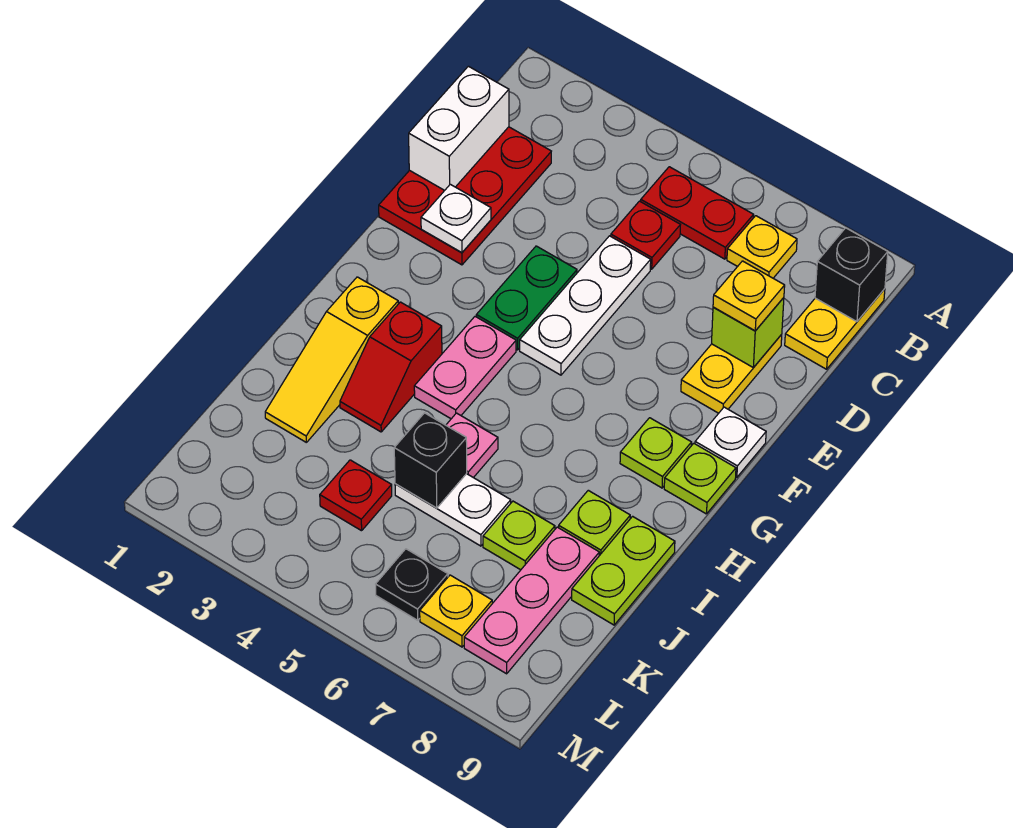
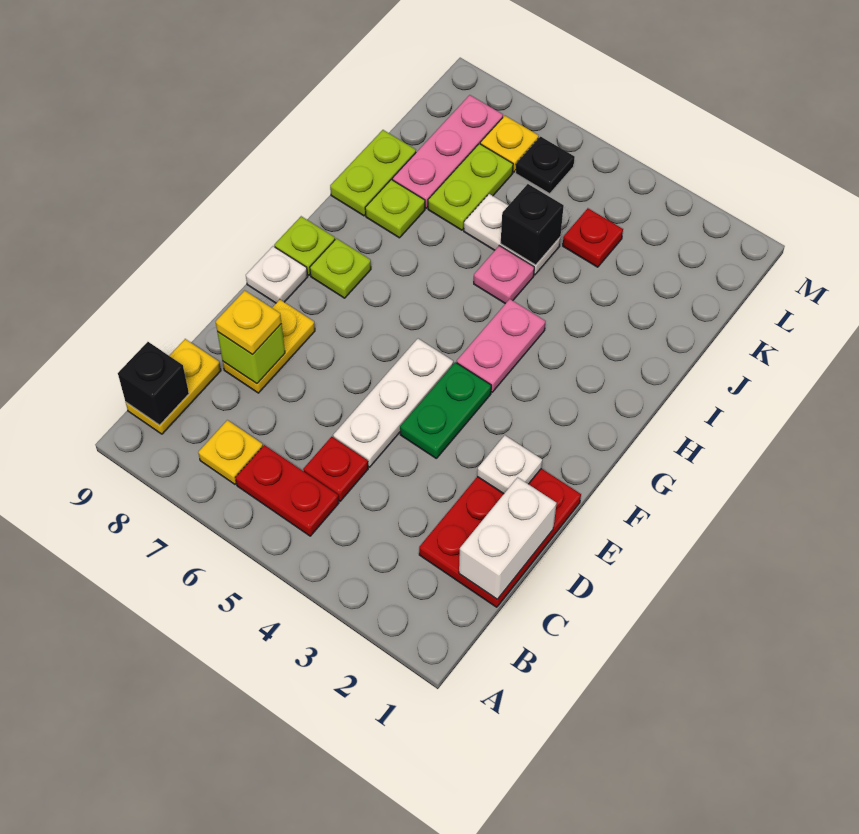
yellow slope H2:J2 level 1 top H -> none
red slope H3:I3 level 1 top H -> none
lime plate J7 level 1 -> lime plate J7:K7 level 1

